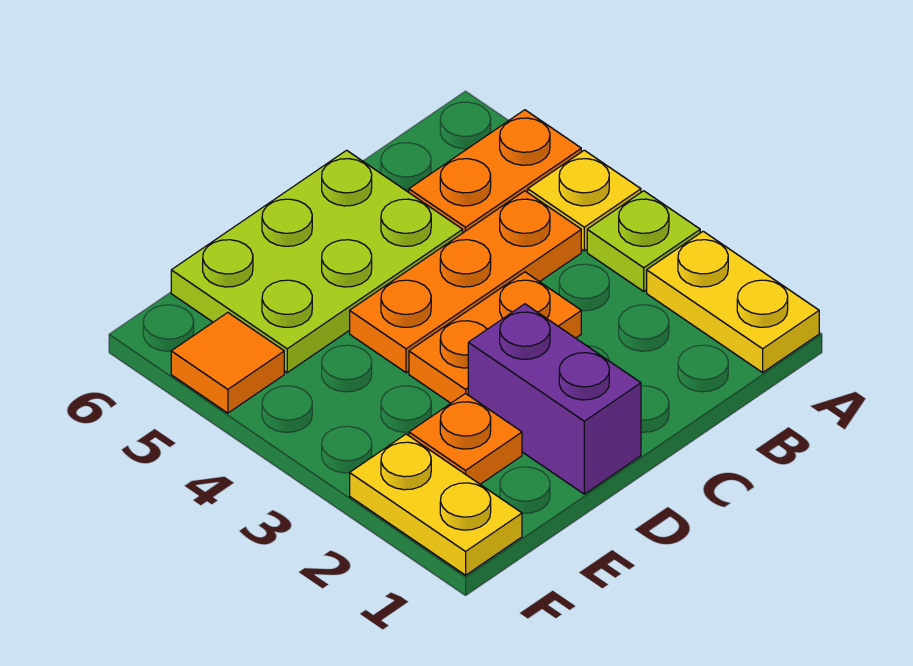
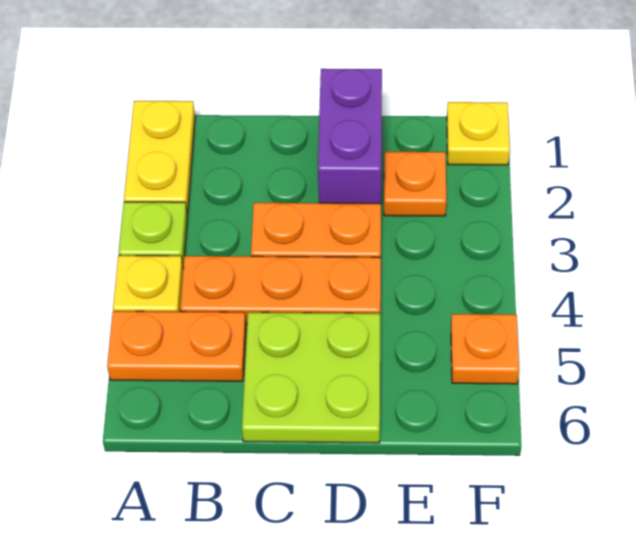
lime plate C5:E6 level 1 -> lime plate C5:D6 level 1
yellow plate F1:F2 level 1 -> yellow plate F1 level 1
orange tile F5 level 1 -> orange plate F5 level 1

